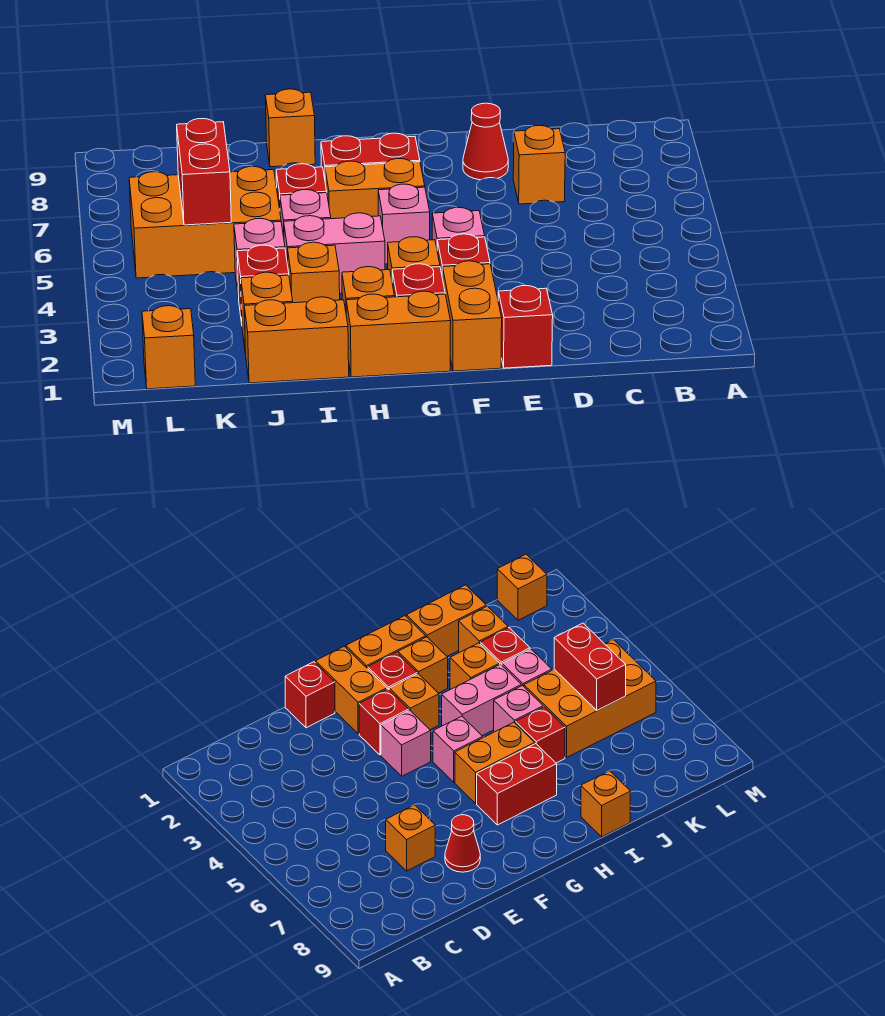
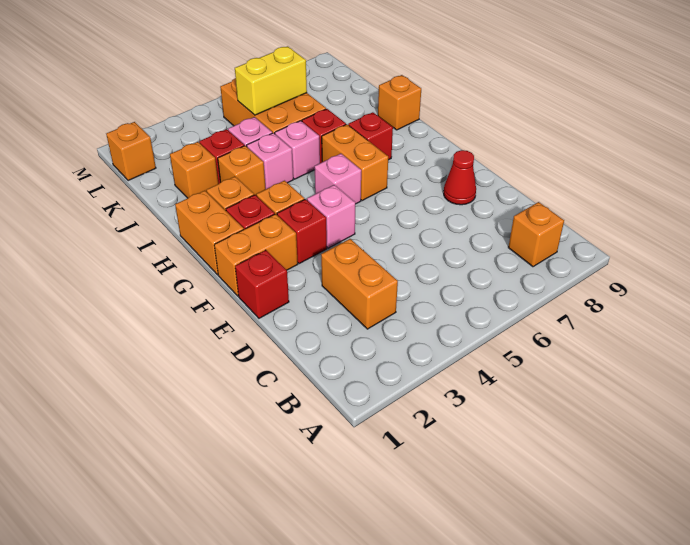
orange brick D7 level 1 -> orange brick B8 level 1
red brick G7:H7 level 1 -> red brick H7 level 1
pink brick H4:I4 level 1 -> pink brick I4 level 1
orange brick I1:J1 level 1 -> orange brick C3:D3 level 1
red brick K5:K6 level 2 -> yellow brick K5:K6 level 2

